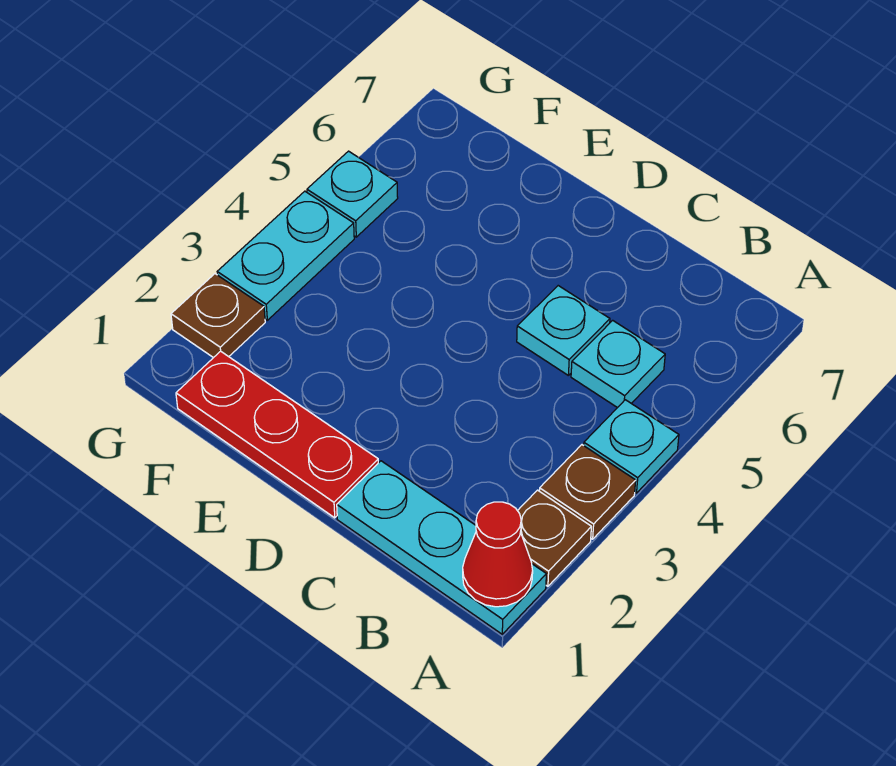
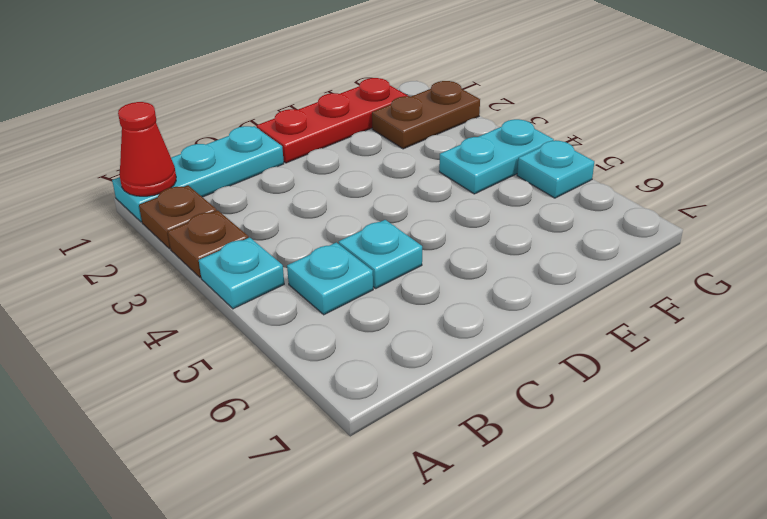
brown plate G2 level 1 -> brown plate F2:G2 level 1
cyan plate G3:G4 level 1 -> cyan plate F4:G4 level 1

